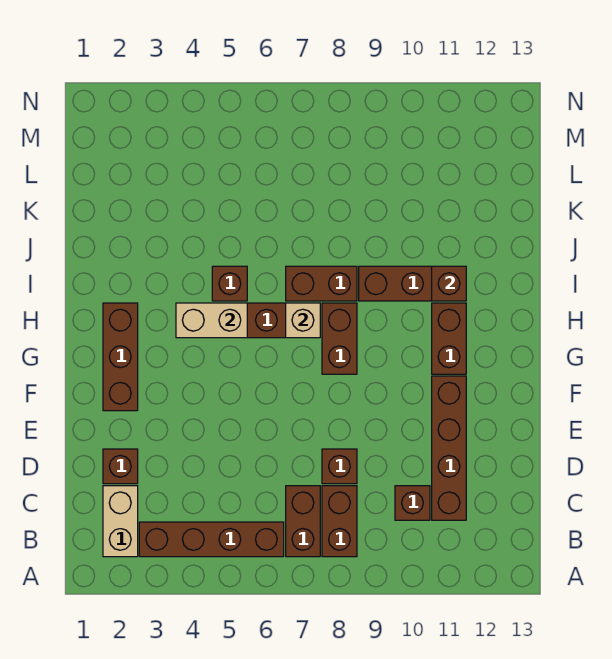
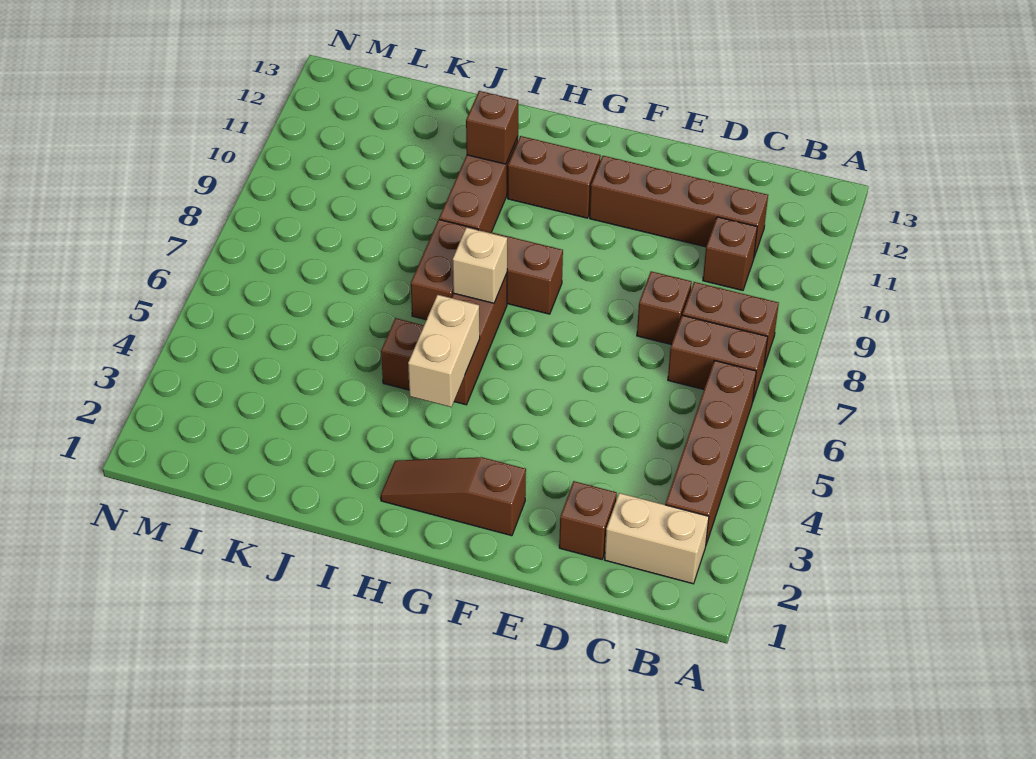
brown brick F2:H2 level 1 -> brown slope F2:H2 level 1 top F

